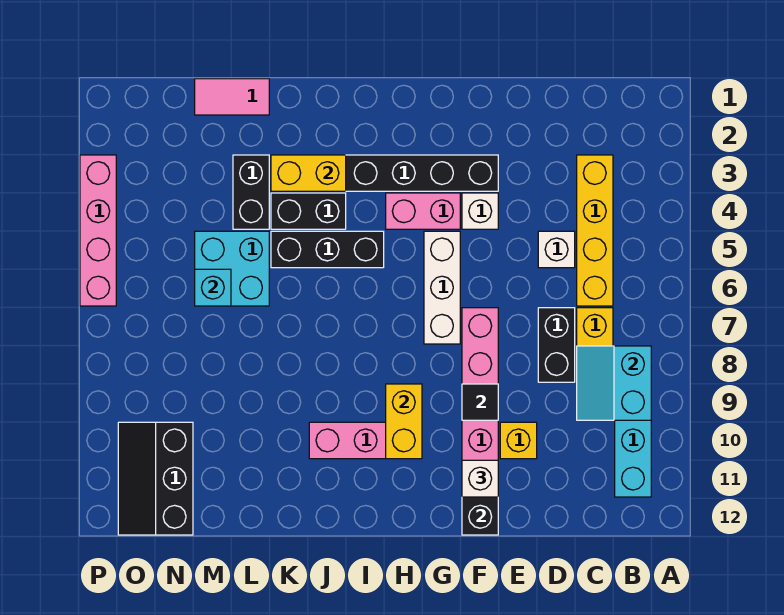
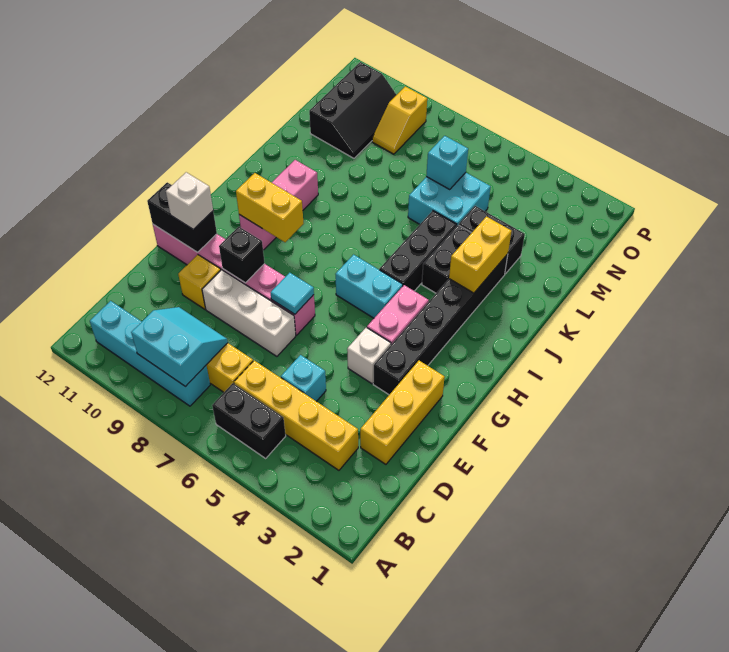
none -> yellow brick D2:F2 level 1
white brick D5 level 1 -> cyan brick D5 level 1
black brick D7:D8 level 1 -> black brick B5:B6 level 1
none -> cyan tile F7 level 2
black tile F9 level 2 -> black brick F9 level 2
white brick G5:G7 level 1 -> white brick E7:E9 level 1
none -> cyan brick H5:H6 level 1
pink tile L1:M1 level 1 -> none
none -> yellow slope N9:O9 level 1 top O
black slope N10:O12 level 1 top N -> black slope M10:O11 level 1 top 11
pink brick P3:P6 level 1 -> none

